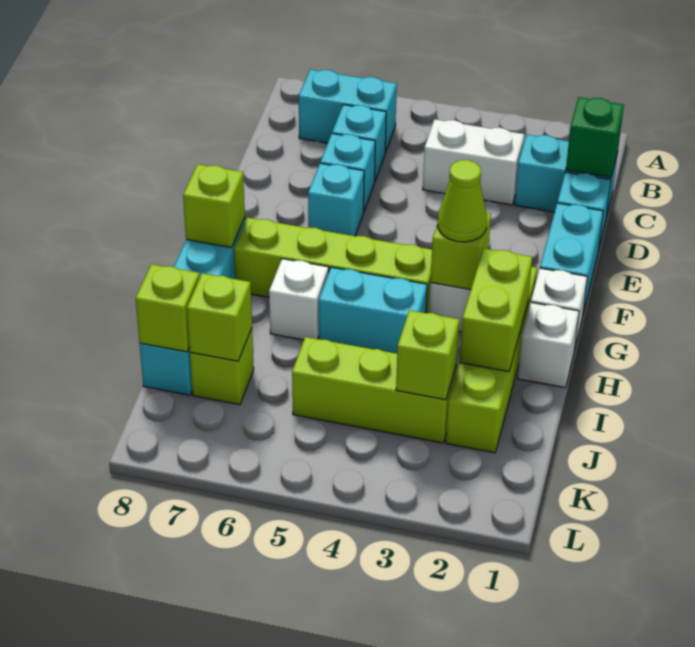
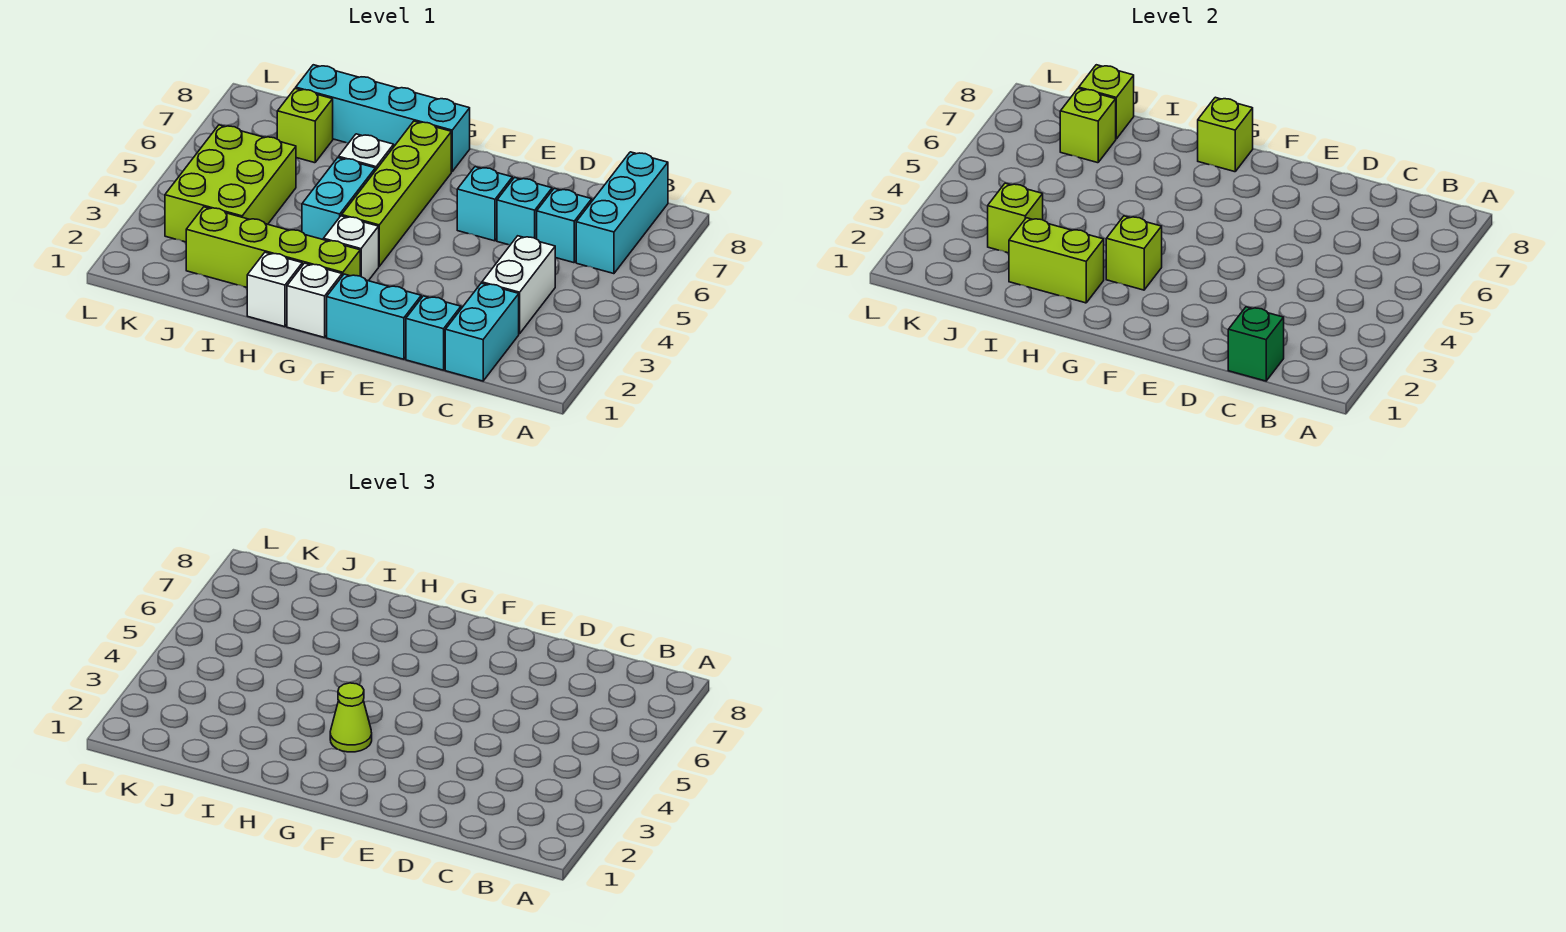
cyan brick B6:B7 level 1 -> cyan brick B6:B8 level 1
lime brick J3:J5 level 1 -> lime brick J3:K5 level 1

